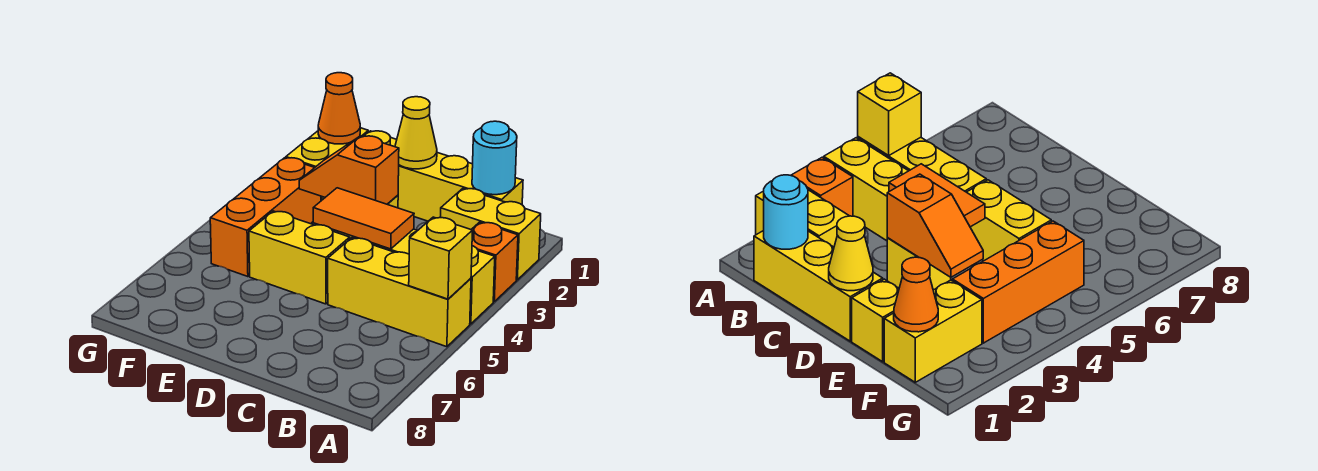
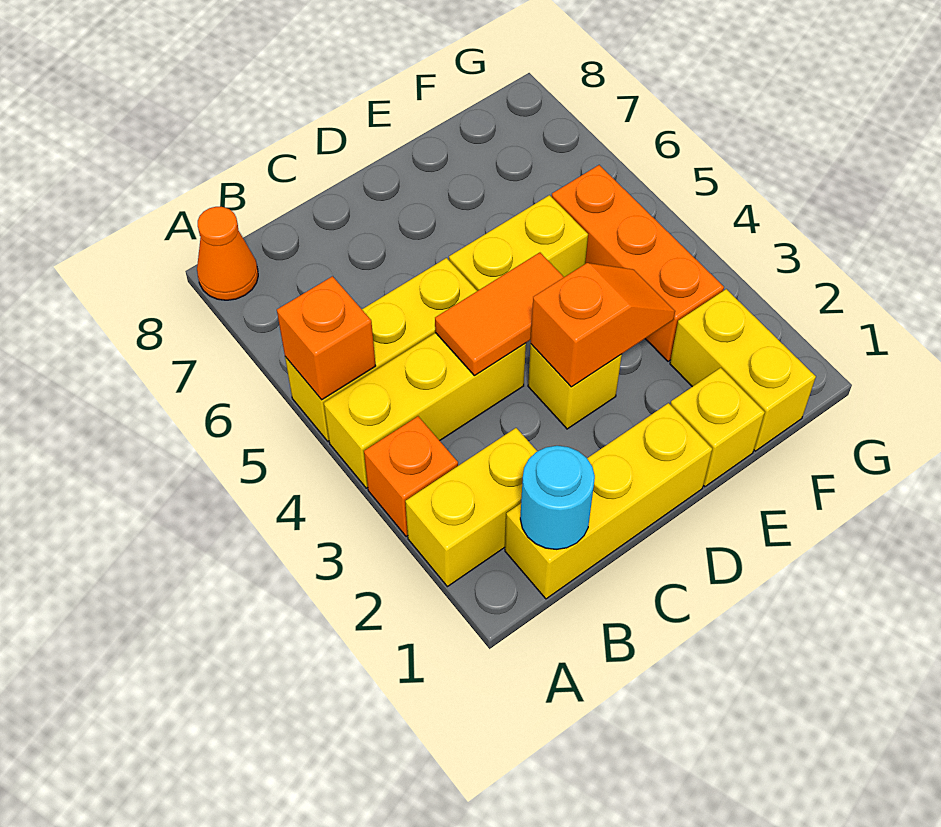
yellow brick A5 level 2 -> orange brick A5 level 2
yellow cone D1 level 2 -> none
orange cone F1 level 2 -> orange cone A8 level 1

